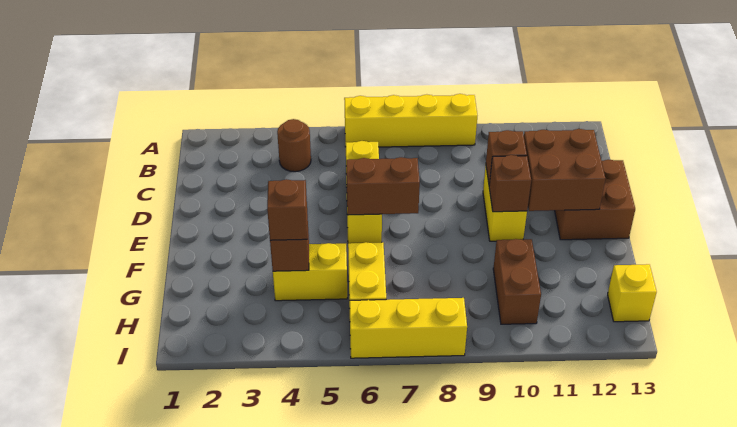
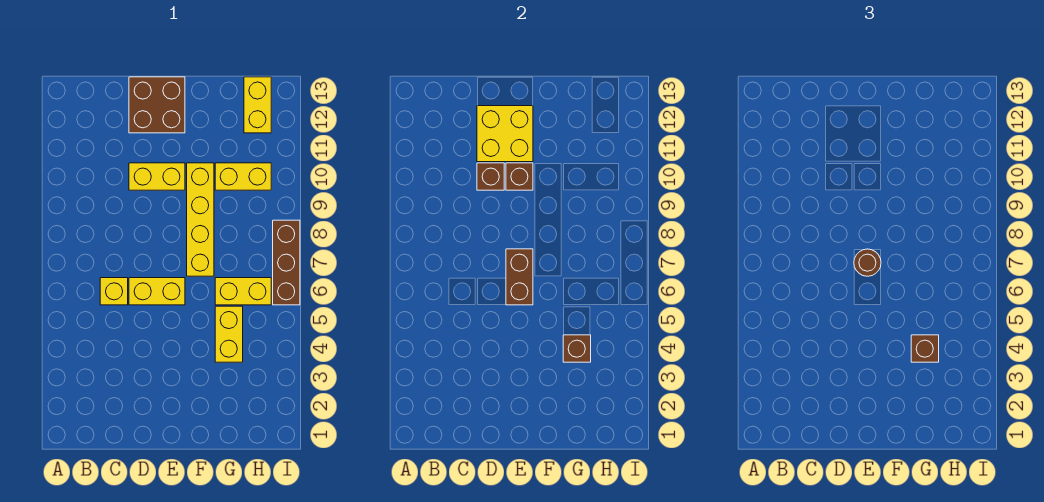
yellow brick A6:A9 level 1 -> yellow brick F7:F10 level 1
brown round brick B4 level 1 -> brown round brick E7 level 3
brown brick D11:E12 level 2 -> yellow brick D11:E12 level 2
brown brick G10:H10 level 1 -> yellow brick G10:H10 level 1
yellow brick H13 level 1 -> yellow brick H12:H13 level 1
yellow brick I6:I8 level 1 -> brown brick I6:I8 level 1

